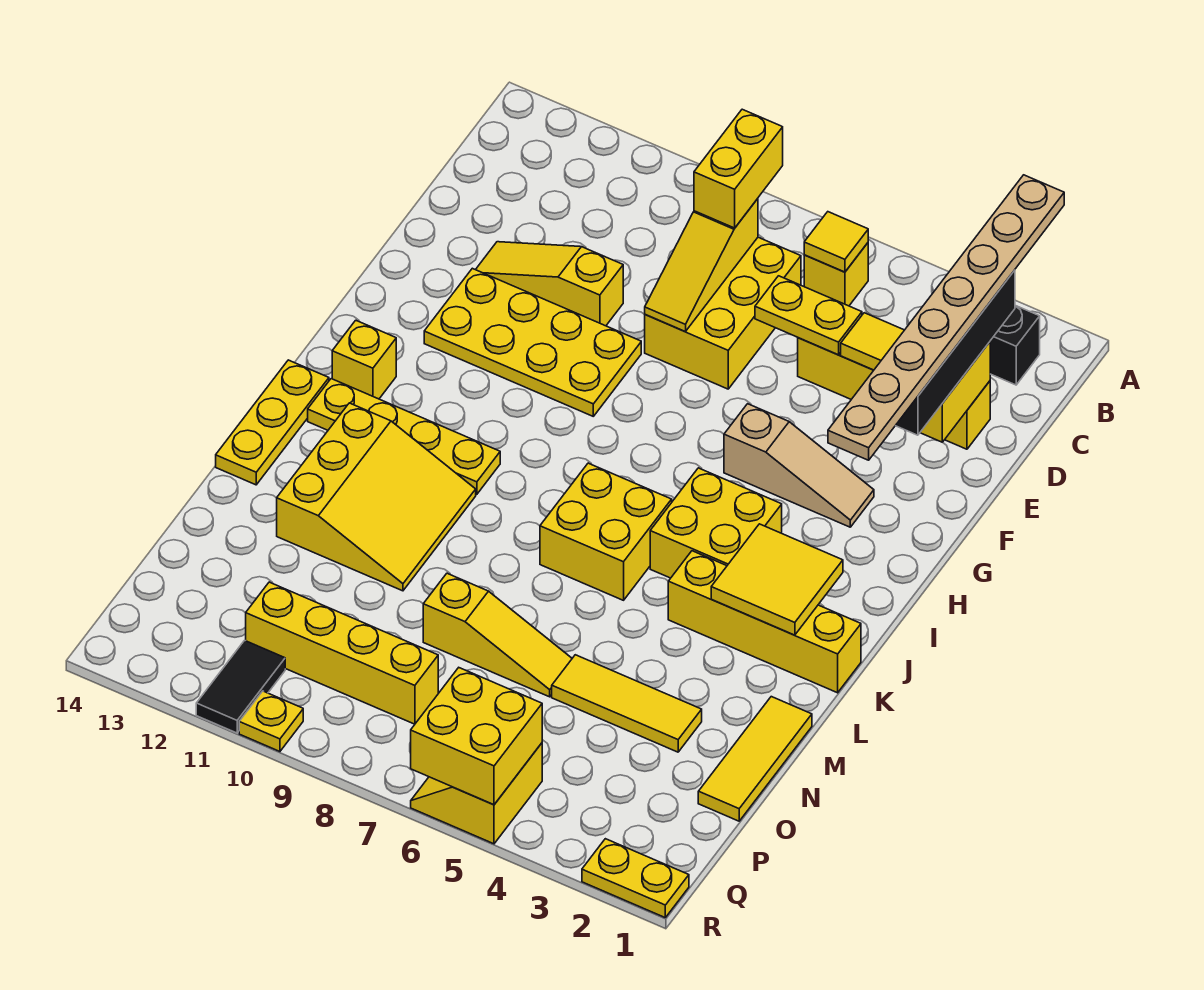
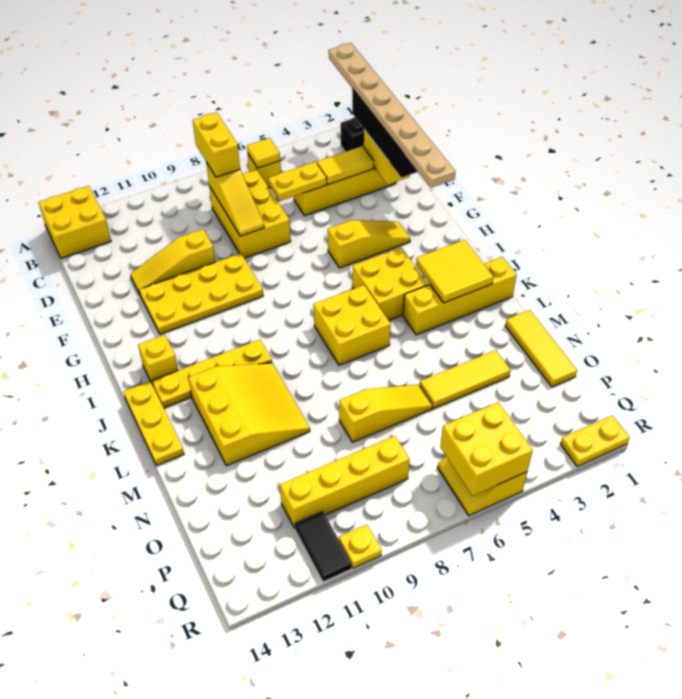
none -> yellow brick A13:B14 level 1
tan slope G3:G5 level 1 top 5 -> yellow slope G3:G5 level 1 top 5

